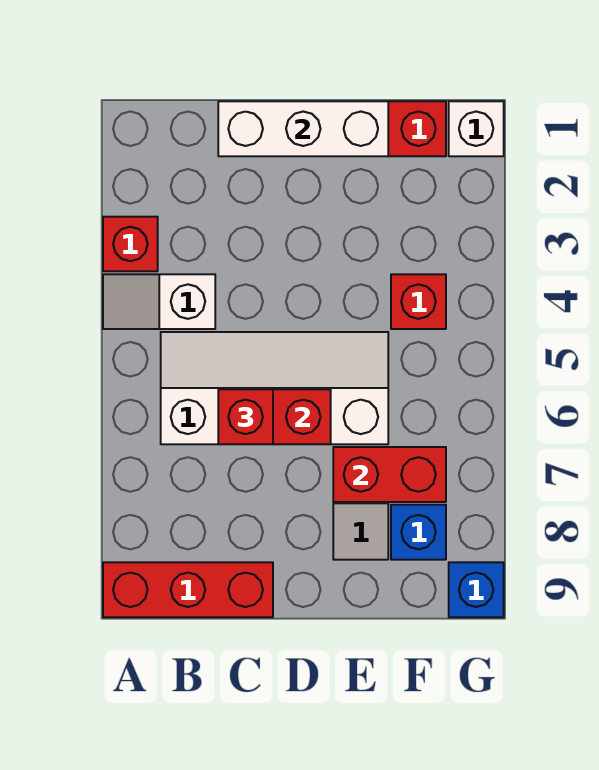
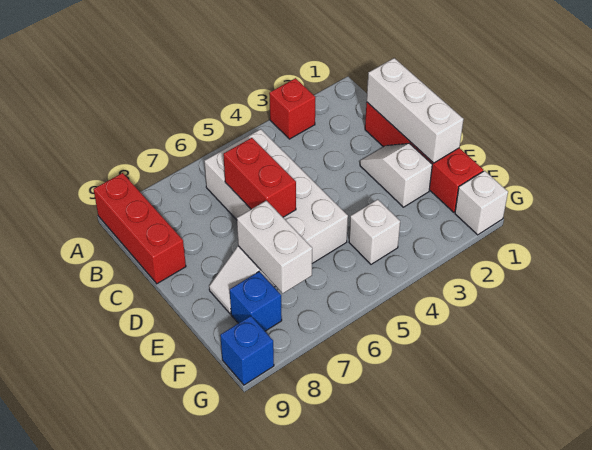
white slope A4:B4 level 1 top B -> white slope D2:E2 level 1 top E
white slope B5:E6 level 1 top 6 -> white brick B5:E6 level 1
red brick C6 level 3 -> none
red brick E7:F7 level 2 -> white brick E7:F7 level 2
red brick F4 level 1 -> white brick F4 level 1

